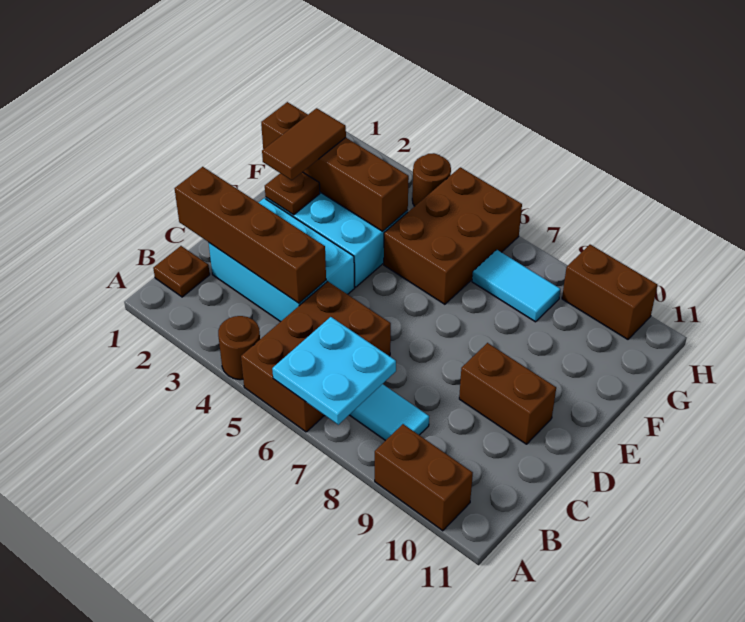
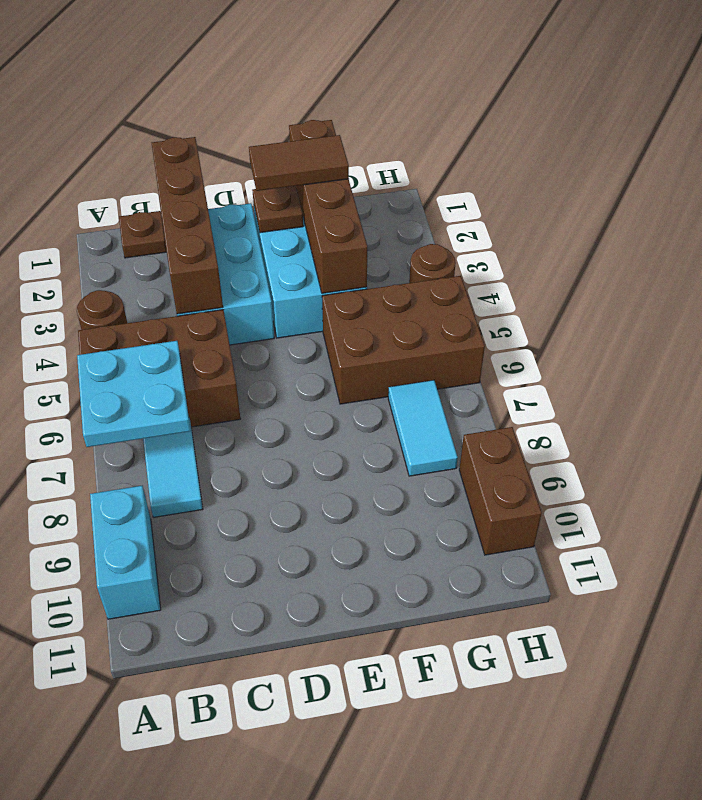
brown brick A9:A10 level 1 -> cyan brick A9:A10 level 1
brown brick D9:D10 level 1 -> none

